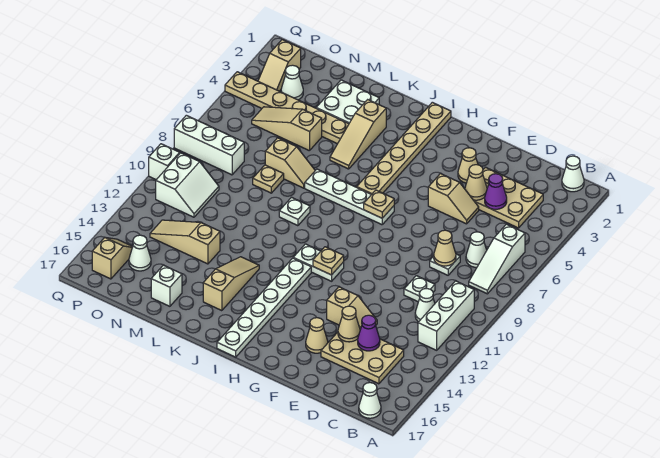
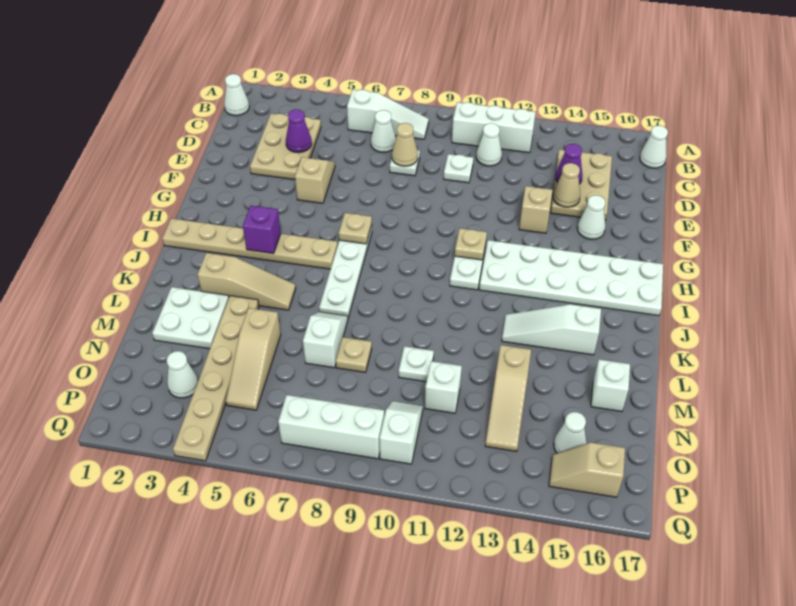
tan cone E4 level 2 -> none
tan cone F3 level 1 -> none
tan cone F15 level 1 -> white cone F15 level 1
none -> purple brick I4 level 2
white plate I12:I17 level 1 -> white plate H12:I17 level 1
white plate K9 level 1 -> white plate M10 level 1
tan slope K13:K15 level 1 top 15 -> white slope K13:K15 level 1 top 15
tan slope L7:M7 level 1 top M -> white slope L7:M7 level 1 top M
white brick O8:Q8 level 1 -> white brick P7:P9 level 1
white slope O10:P11 level 1 top P -> white slope O10:P10 level 1 top P
tan slope P2:P3 level 1 top 2 -> none
white brick Q10 level 1 -> white brick N11 level 1

